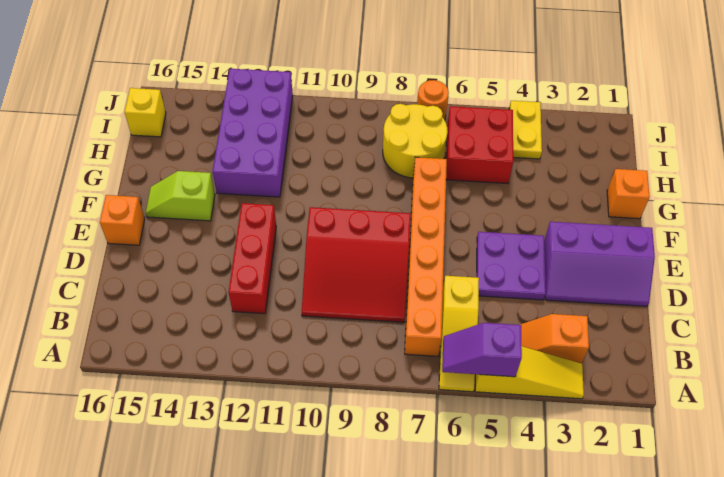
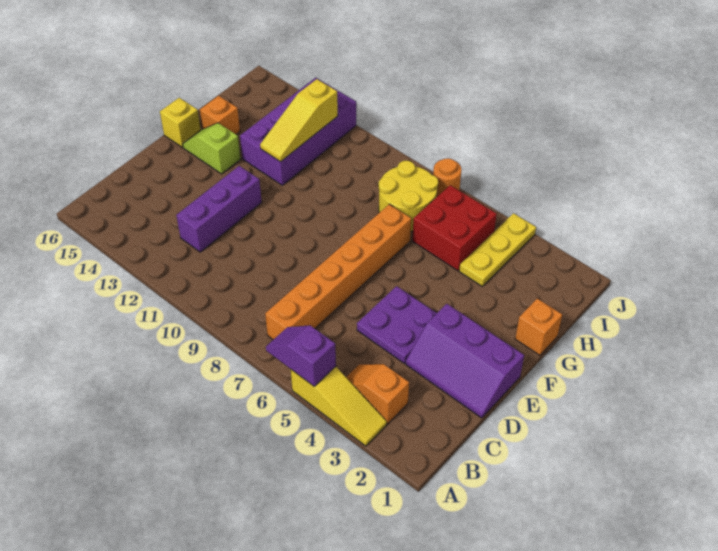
yellow slope A6:C6 level 1 top C -> yellow slope G12:I12 level 2 top I
red slope C8:E10 level 1 top E -> none
red brick C12:E12 level 1 -> purple brick C12:E12 level 1
orange brick E16 level 1 -> orange brick G15 level 1
yellow plate I4:J4 level 1 -> yellow plate H4:J4 level 1
yellow brick I16 level 1 -> yellow brick F16 level 1

